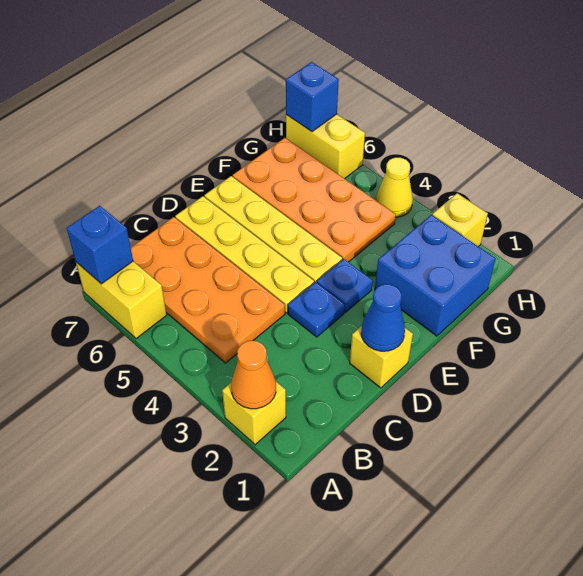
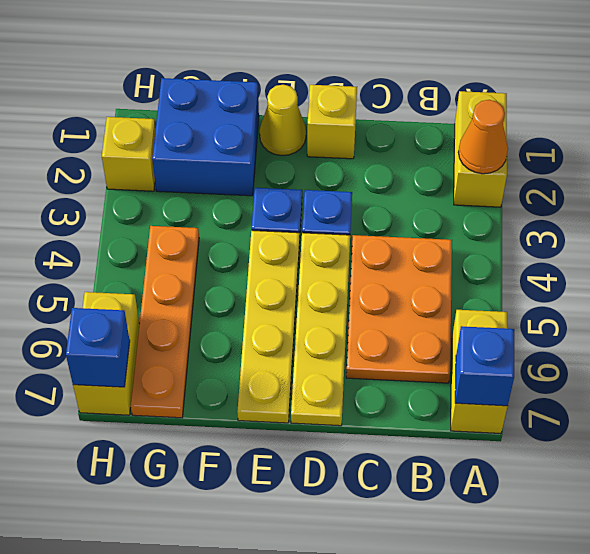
yellow brick A2 level 1 -> yellow brick A1:A2 level 1
orange plate B4:C7 level 1 -> orange plate B4:C6 level 1
blue cone D1 level 2 -> none
orange plate F4:G7 level 1 -> orange plate G4:G7 level 1
yellow cone H4 level 1 -> yellow cone E1 level 1

